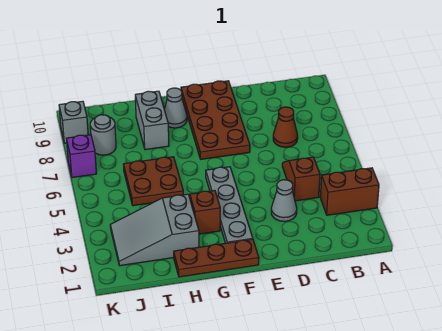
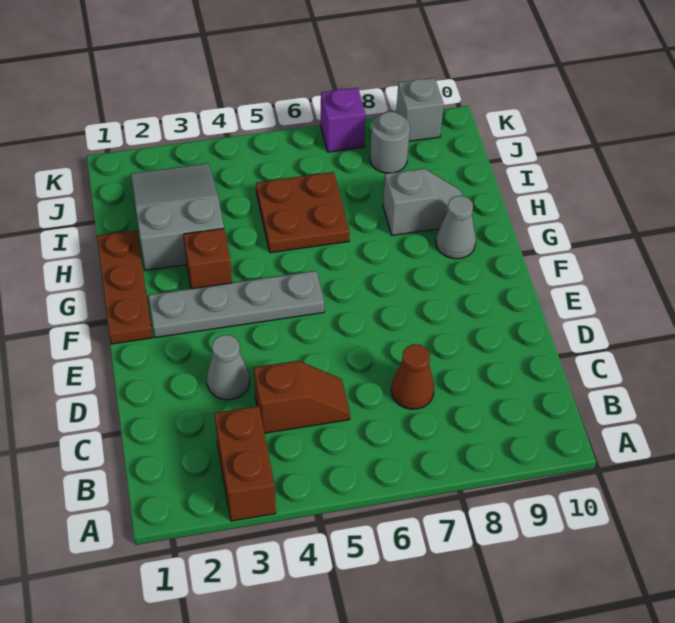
brown plate E7:F10 level 1 -> none
grey brick H8:H9 level 1 -> grey slope H8:H9 level 1 top 8

